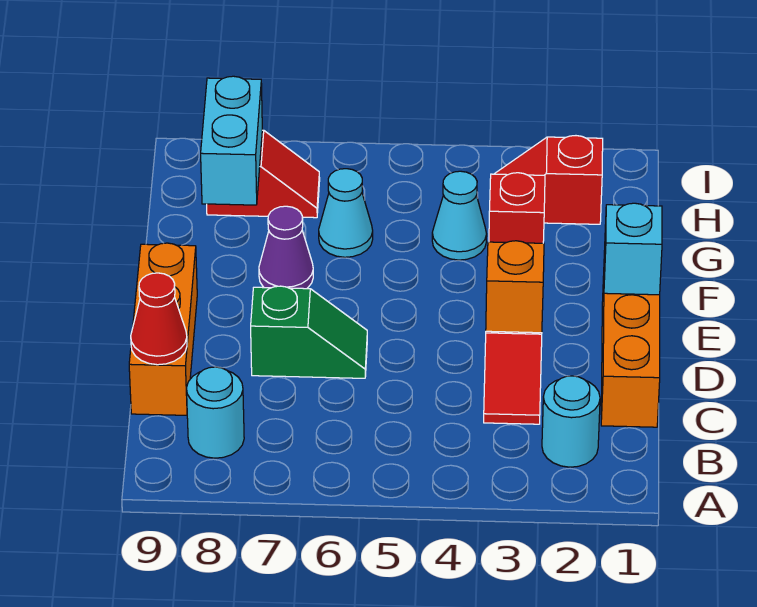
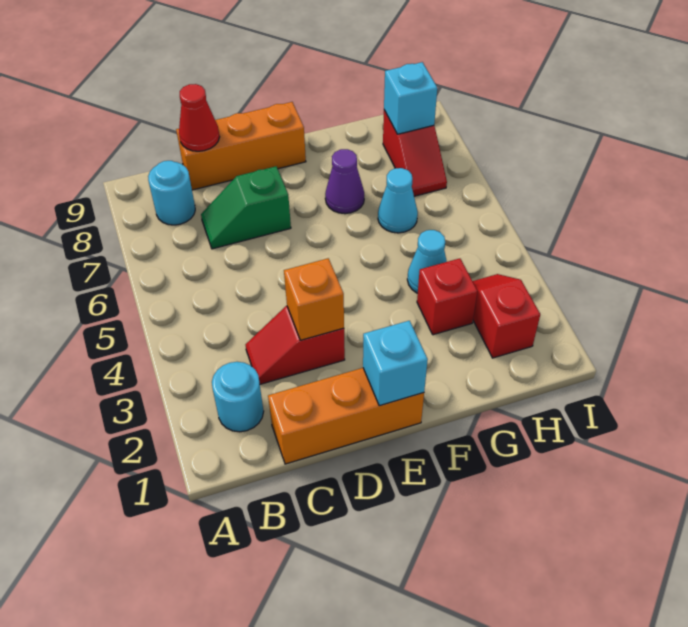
green slope D6:D7 level 1 top 7 -> green slope C7:D7 level 1 top D
cyan brick G8:H8 level 2 -> cyan brick H8 level 2

